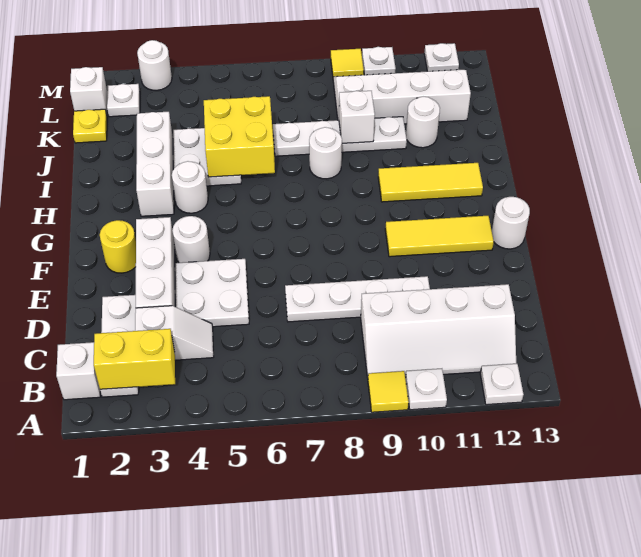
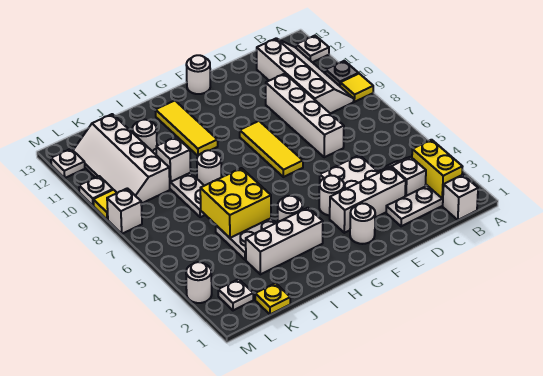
white plate A10 level 1 -> grey plate A10 level 1
white plate D7:D10 level 1 -> white brick D7:D10 level 1
yellow round brick F2 level 1 -> white round brick F2 level 1
yellow tile F10:F12 level 1 -> yellow tile F7:F9 level 1
white brick L1 level 1 -> white brick M8 level 1

